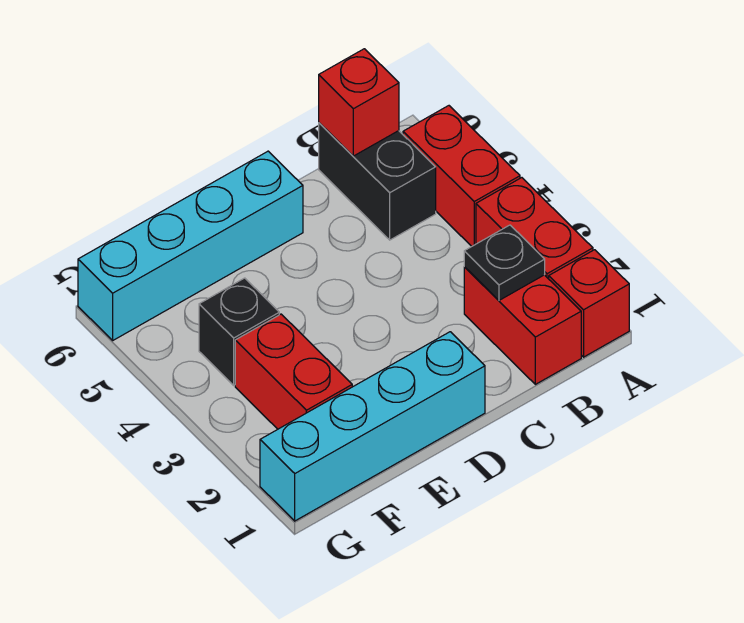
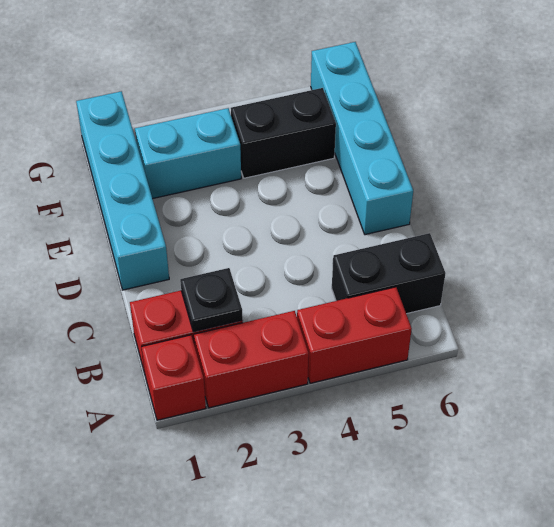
red brick B6 level 2 -> none
red brick F2:F3 level 1 -> cyan brick F2:F3 level 1
black brick F4 level 1 -> black brick F4:F5 level 1

